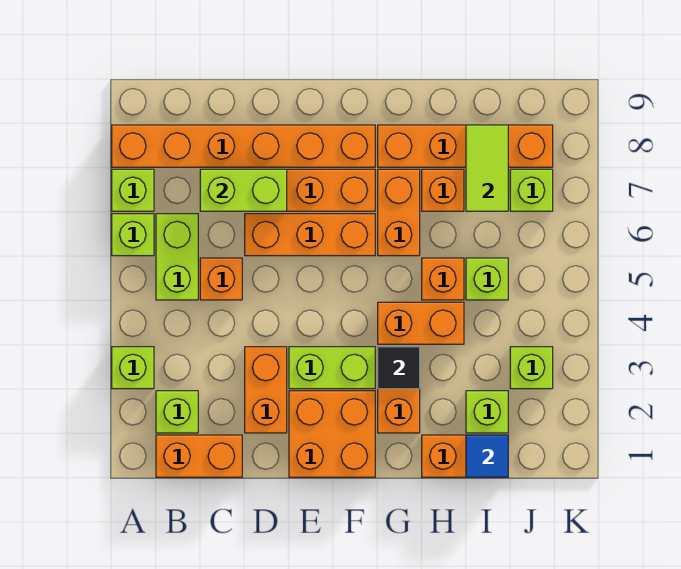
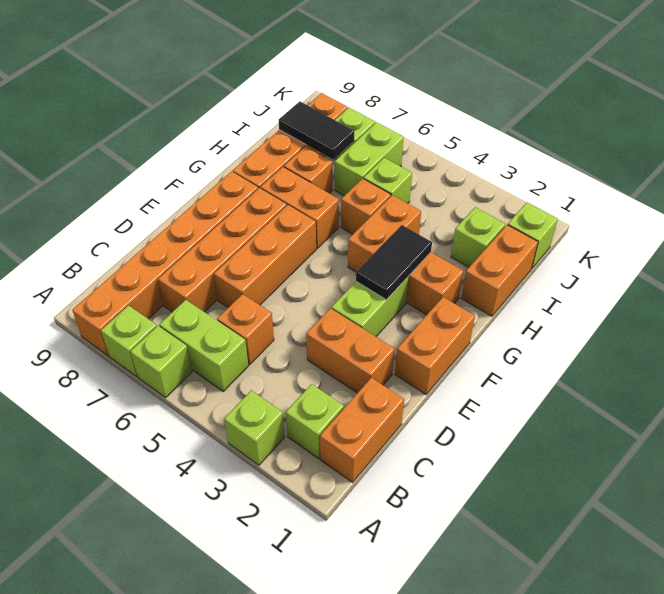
lime brick C7:D7 level 2 -> lime brick I6:J6 level 1
orange brick E1:F2 level 1 -> orange brick E1:F1 level 1
black tile G3 level 2 -> black tile F3:G3 level 2
blue tile I1 level 2 -> none
lime tile I7:I8 level 2 -> black tile I7:I8 level 2
lime brick J3 level 1 -> lime brick J1 level 1

